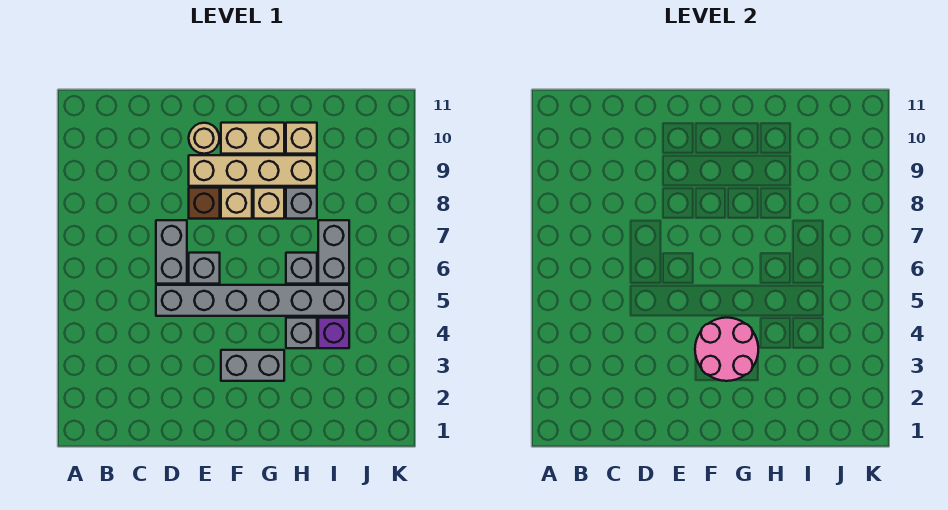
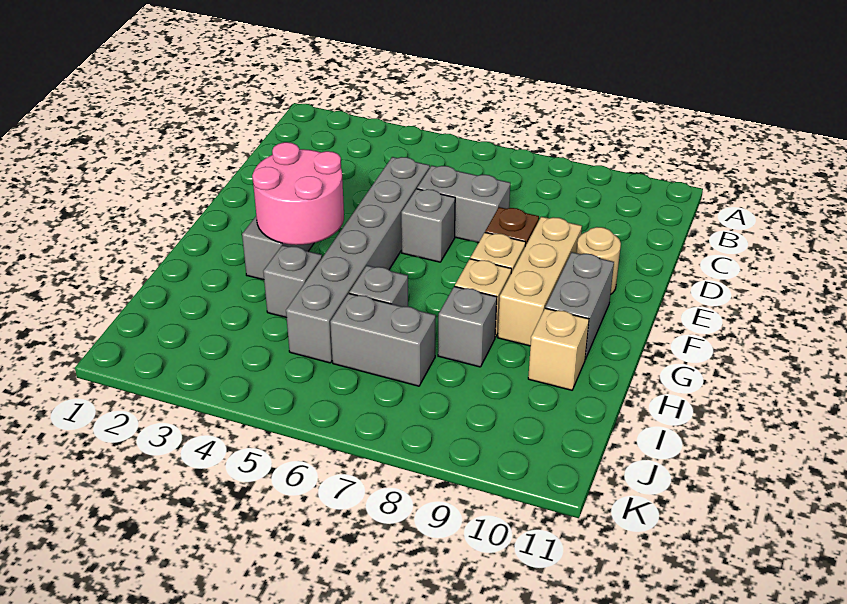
tan brick E9:H9 level 1 -> tan brick E9:G9 level 1
tan brick F10:G10 level 1 -> grey brick F10:G10 level 1
purple brick I4 level 1 -> none

